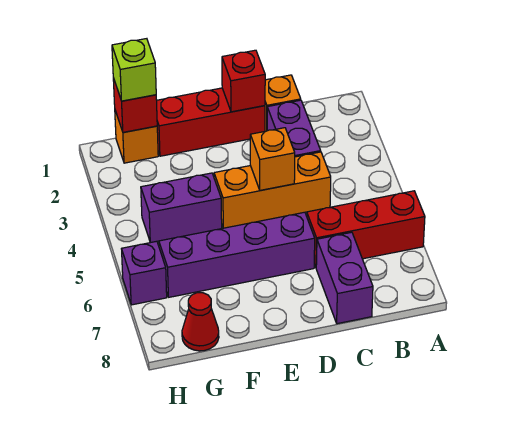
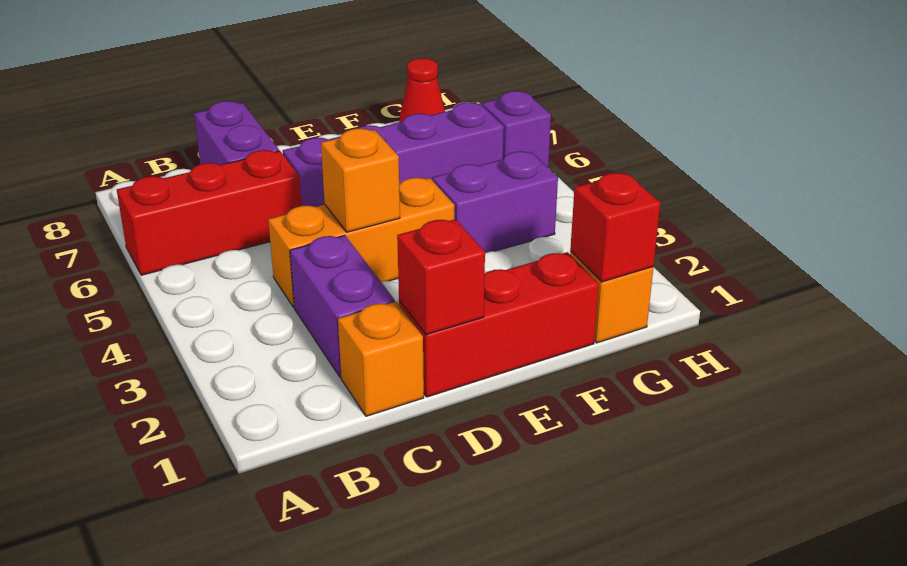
lime brick G1 level 3 -> none

